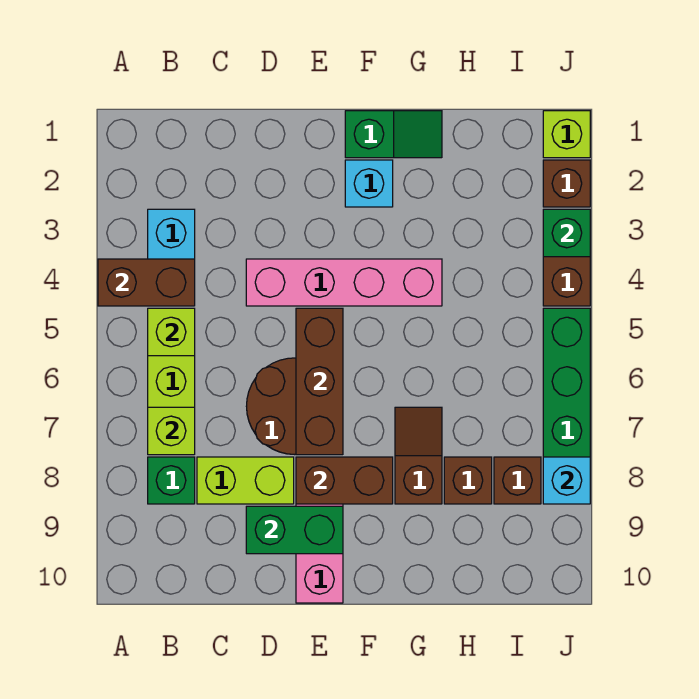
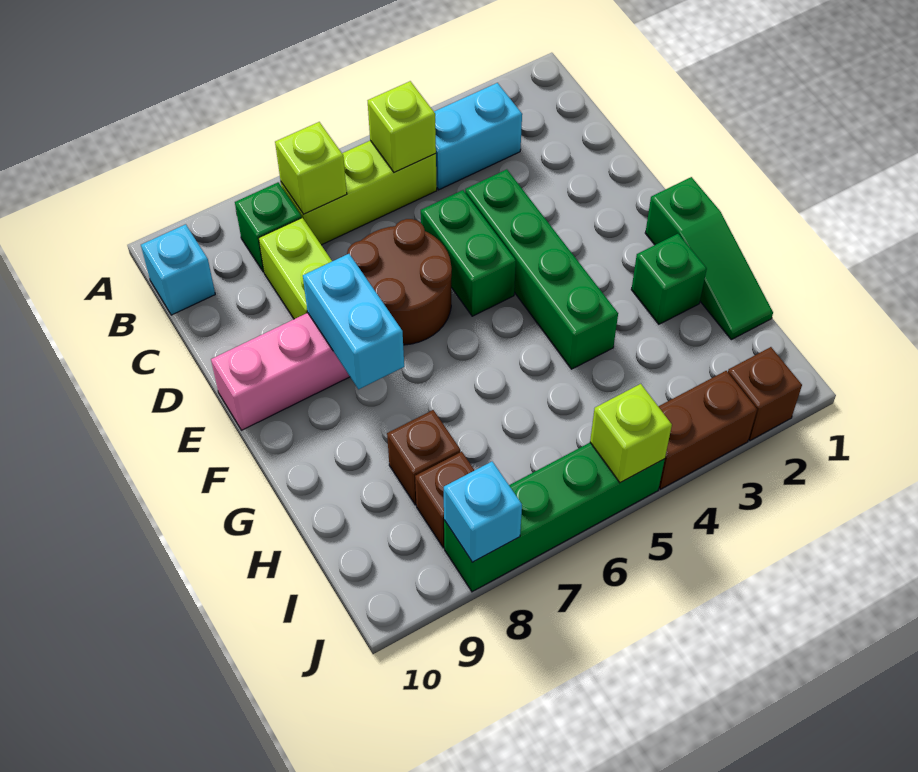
brown brick A4:B4 level 2 -> none
pink brick D4:G4 level 1 -> green brick D4:G4 level 1
green brick D9:E9 level 2 -> green brick D5:E5 level 1
brown brick E5:E7 level 2 -> none
brown brick E8:F8 level 2 -> cyan brick E8:F8 level 2
green slope F1:G1 level 1 top F -> green slope F1:H1 level 1 top F
cyan brick F2 level 1 -> cyan brick B10 level 1
brown slope G7:G8 level 1 top 8 -> none
lime brick J1 level 1 -> lime brick J5 level 2
green brick J3 level 2 -> green brick G2 level 1

